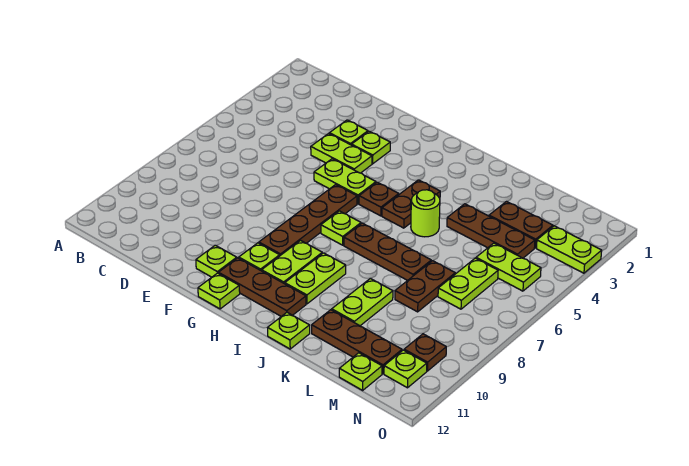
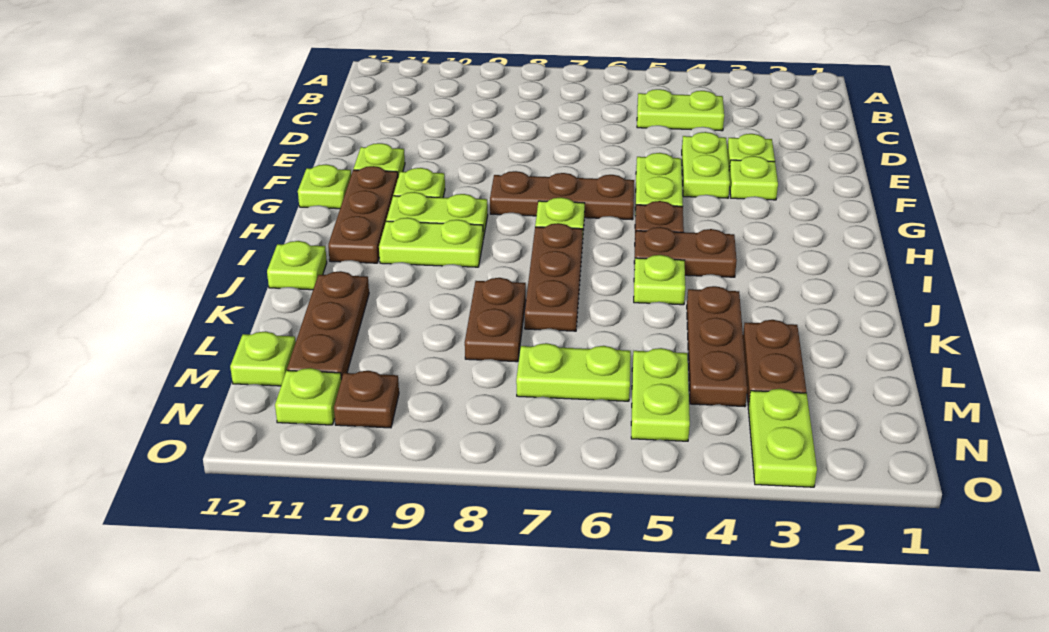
brown plate G6:G9 level 1 -> brown plate G6:G8 level 1
lime round brick J5 level 1 -> lime plate J5 level 1
lime plate K9:K10 level 1 -> lime plate C4:C5 level 1
brown plate L7:L8 level 1 -> brown plate K8:L8 level 1

